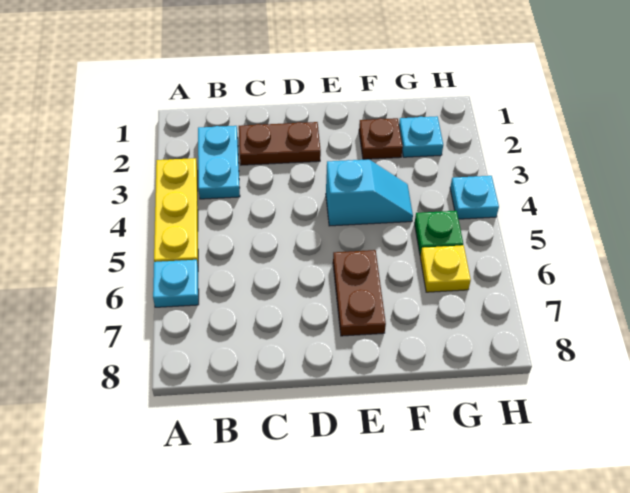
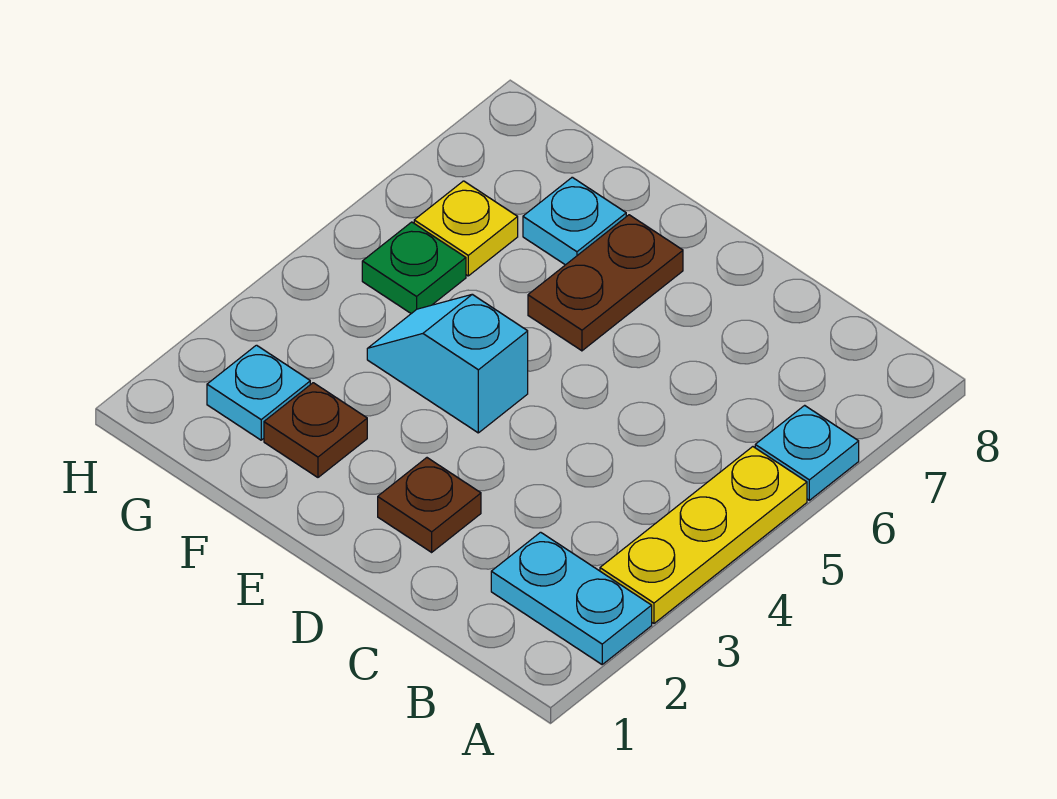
cyan plate B2:B3 level 1 -> cyan plate A2:B2 level 1
brown plate C2:D2 level 1 -> brown plate D2 level 1
cyan plate H4 level 1 -> cyan plate F7 level 1

